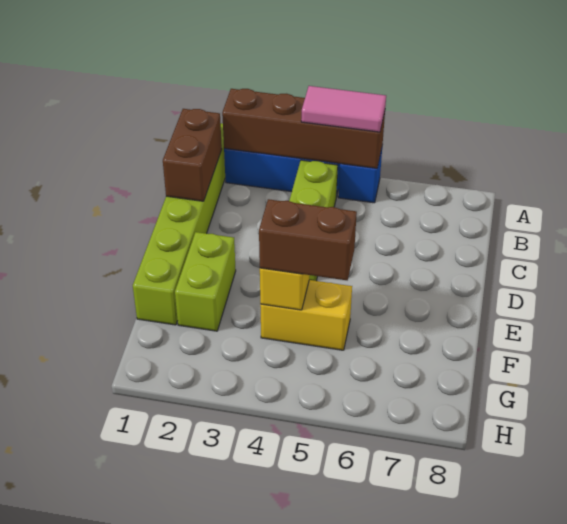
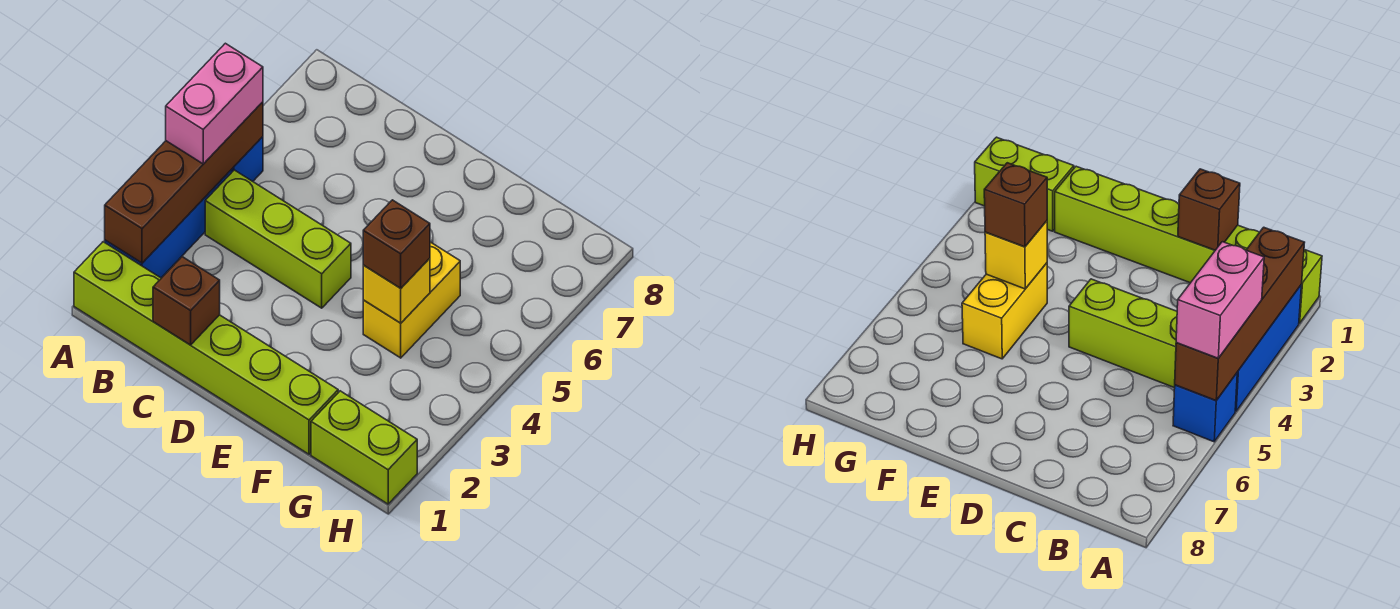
pink tile A4:A5 level 3 -> pink brick A4:A5 level 3
brown brick B1:C1 level 2 -> brown brick C1 level 2
lime brick E2:F2 level 1 -> lime brick G1:H1 level 1
brown brick F4:F5 level 3 -> brown brick F4 level 3

